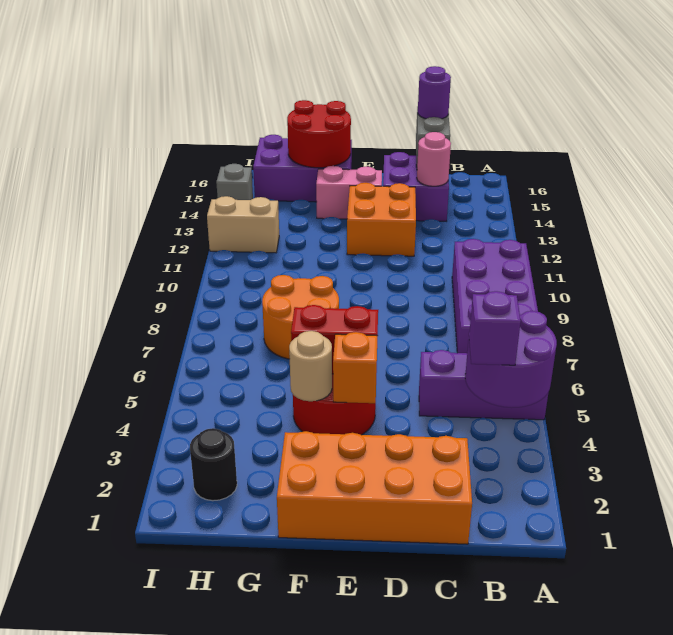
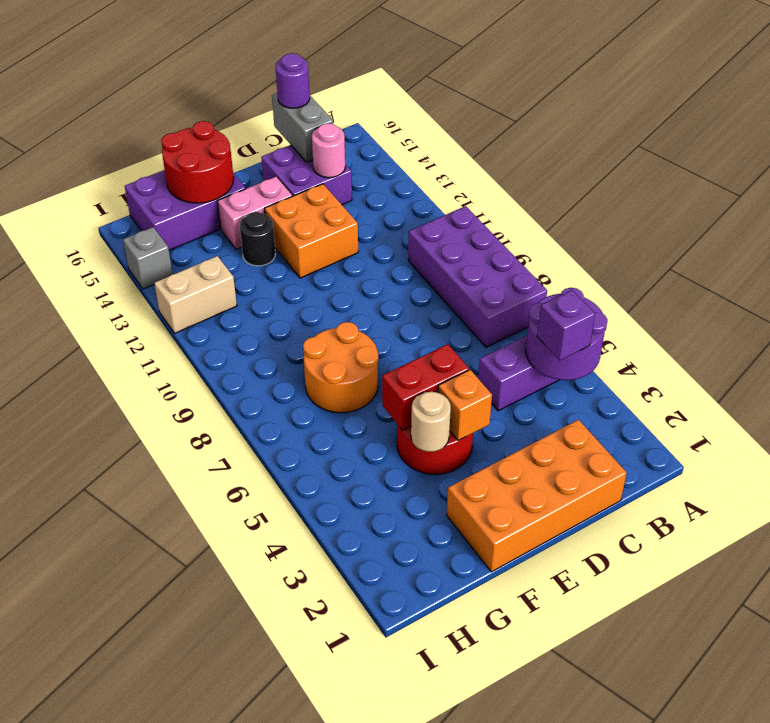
black round brick H2 level 1 -> black round brick F13 level 1

